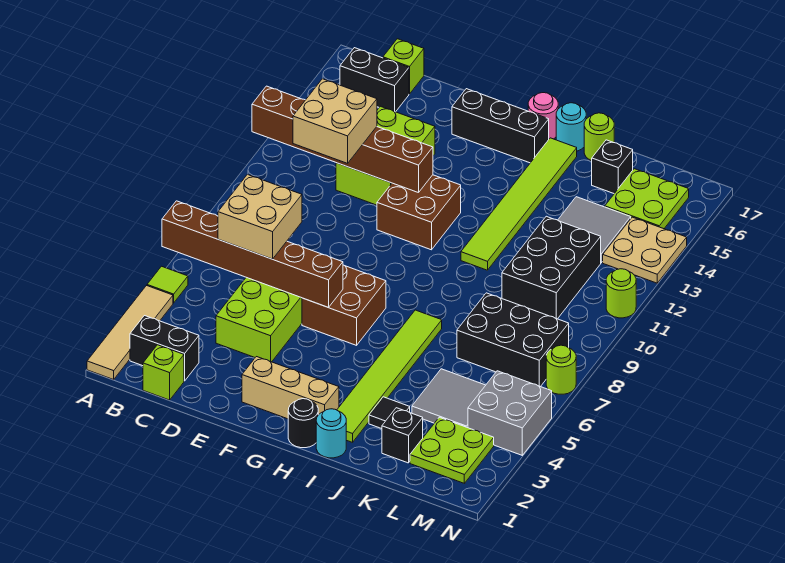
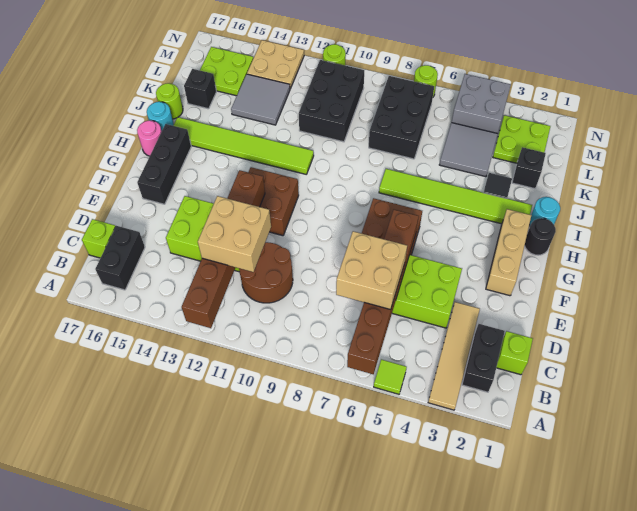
tan tile A1:A4 level 1 -> tan tile A3:D3 level 1
none -> brown round brick C10:D11 level 1
black brick K10:L12 level 1 -> black brick K10:M11 level 1

